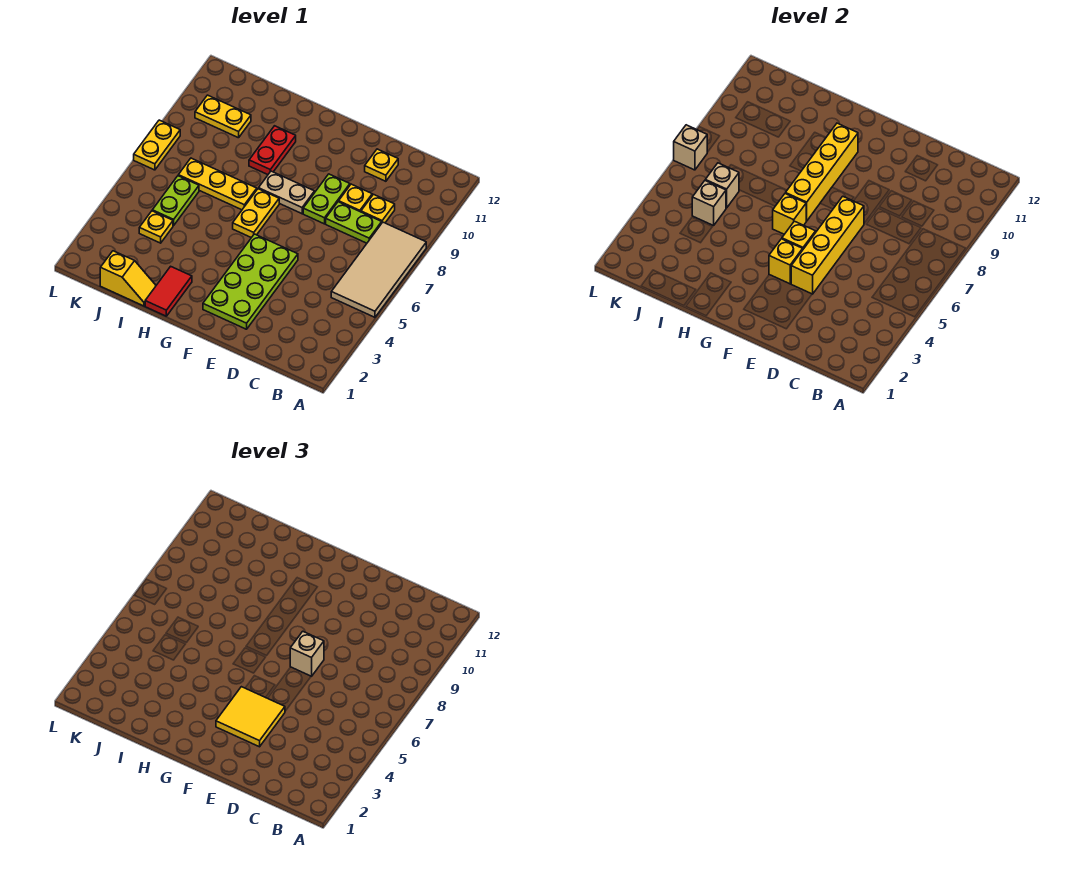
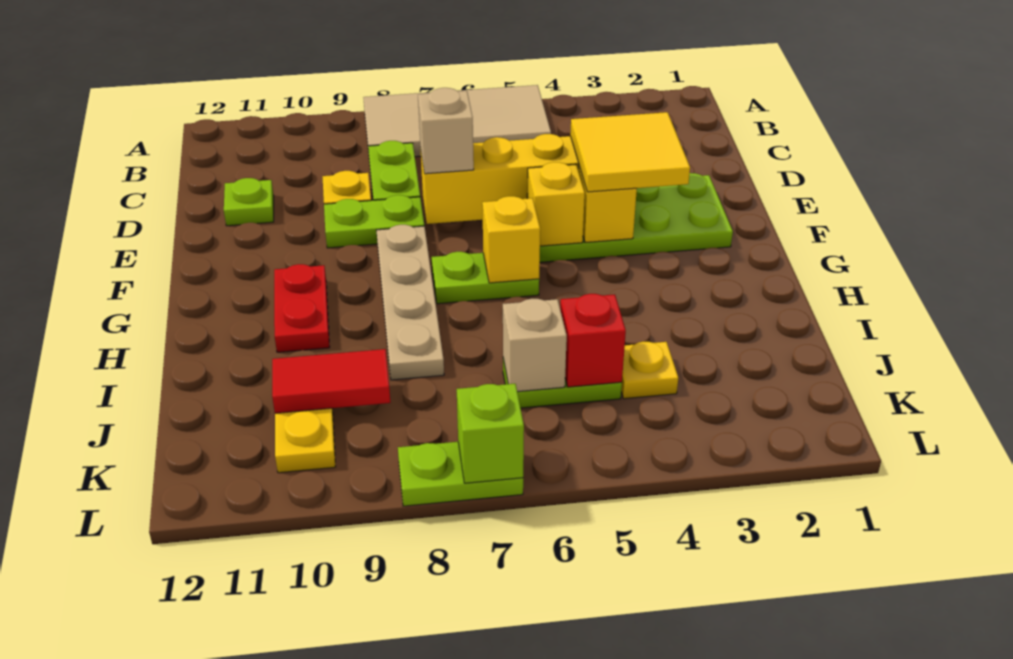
yellow plate C9 level 1 -> none
yellow plate D11 level 1 -> lime plate D11 level 1
tan plate F8:G8 level 1 -> tan plate F8:I8 level 1
yellow plate G6:G7 level 1 -> lime plate G6:G7 level 1
yellow brick G7:G10 level 2 -> none
red tile H1:H2 level 1 -> red tile J9:J10 level 2
yellow plate H7:J7 level 1 -> none
red plate H9:H10 level 1 -> red plate G10:H10 level 1
yellow slope I1:J1 level 1 top J -> none
tan brick J5 level 2 -> red brick J5 level 2
yellow plate L7:L8 level 1 -> lime plate L7:L8 level 1
tan brick L7 level 2 -> lime brick L7 level 2

